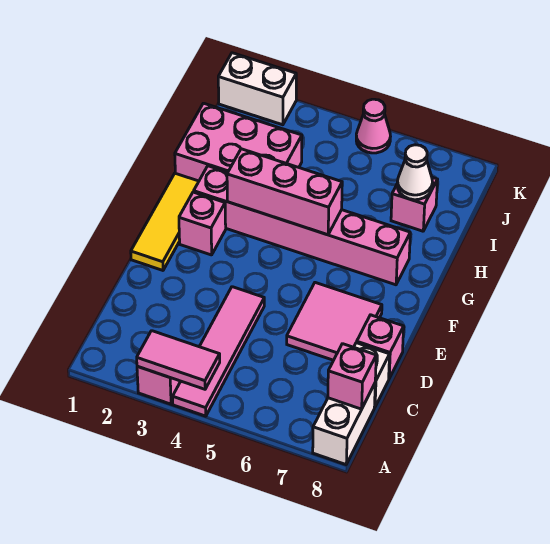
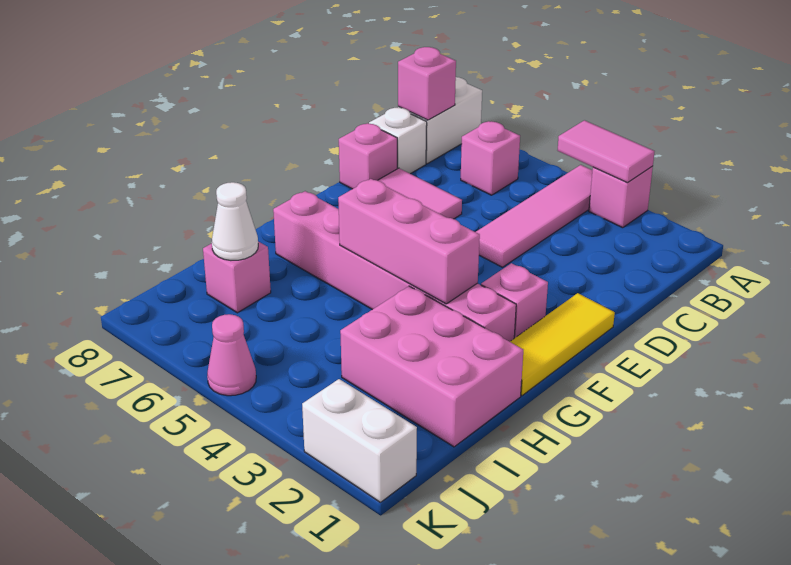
none -> pink brick B6 level 1

